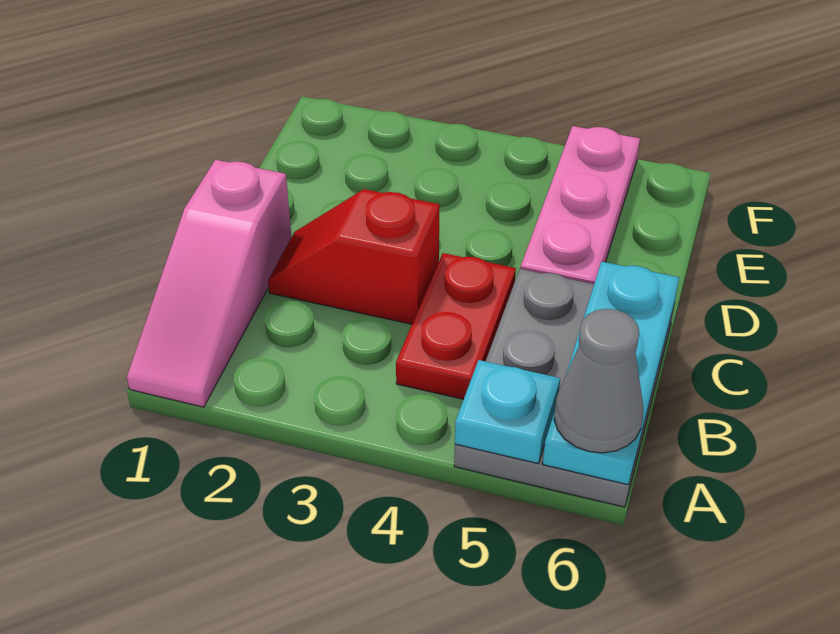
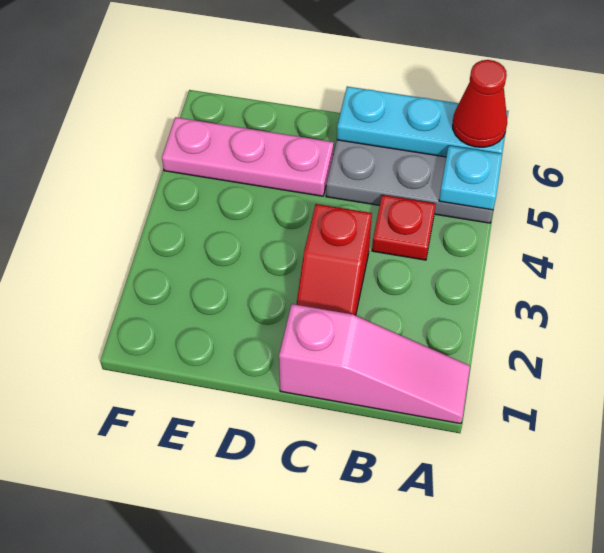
grey cone A6 level 3 -> red cone A6 level 3
red plate B4:C4 level 1 -> red plate B4 level 1

